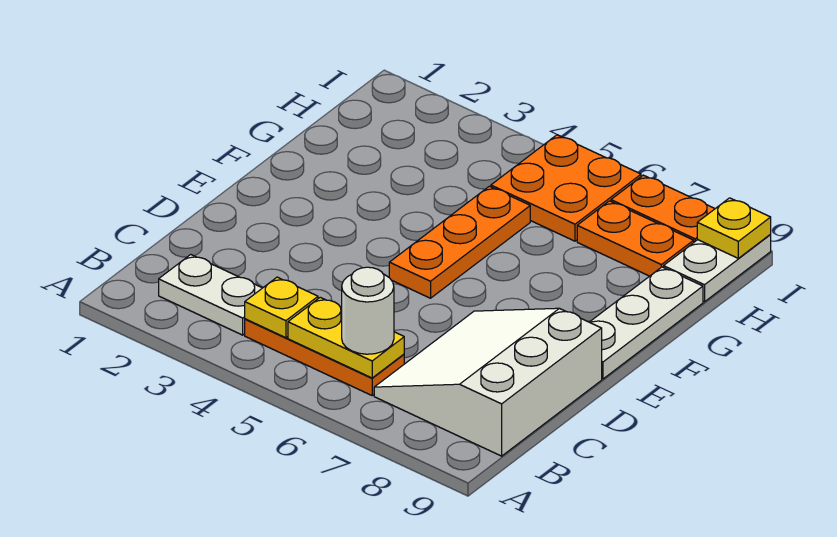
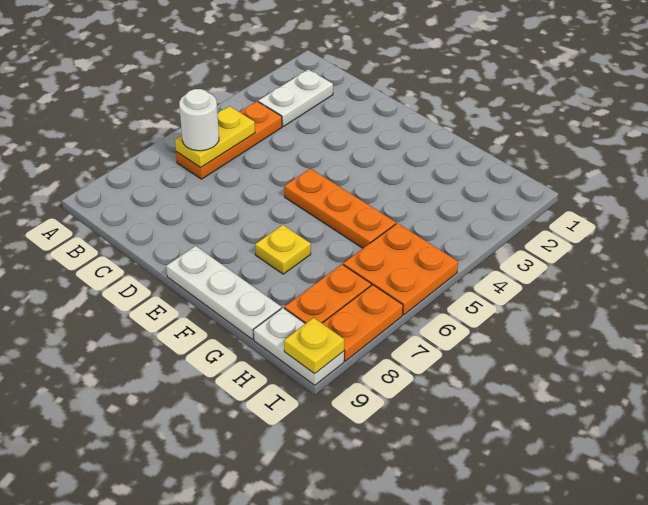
yellow plate B4 level 2 -> yellow plate F7 level 1
white slope B7:D9 level 1 top 9 -> none

